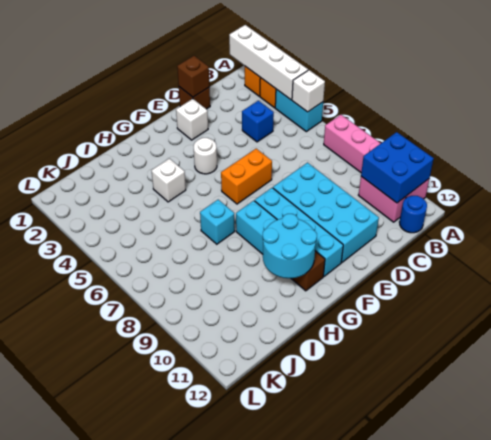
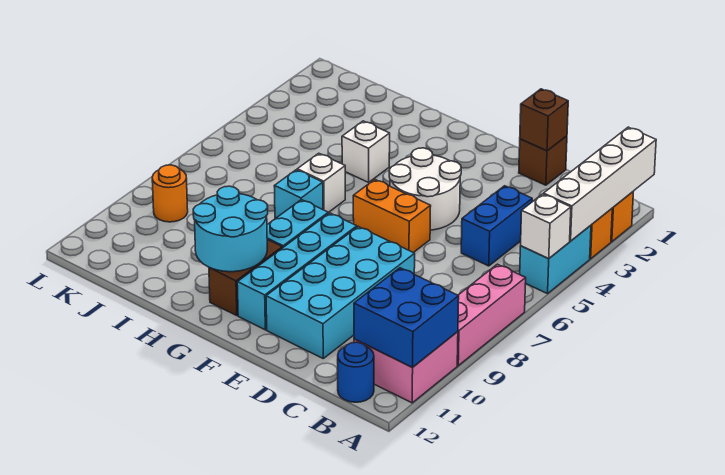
blue brick C4 level 1 -> blue brick C4:C5 level 1
white brick E2 level 1 -> white brick H6 level 1
white round brick F4 level 1 -> white round brick E4:F5 level 1
none -> orange round brick K9 level 1

